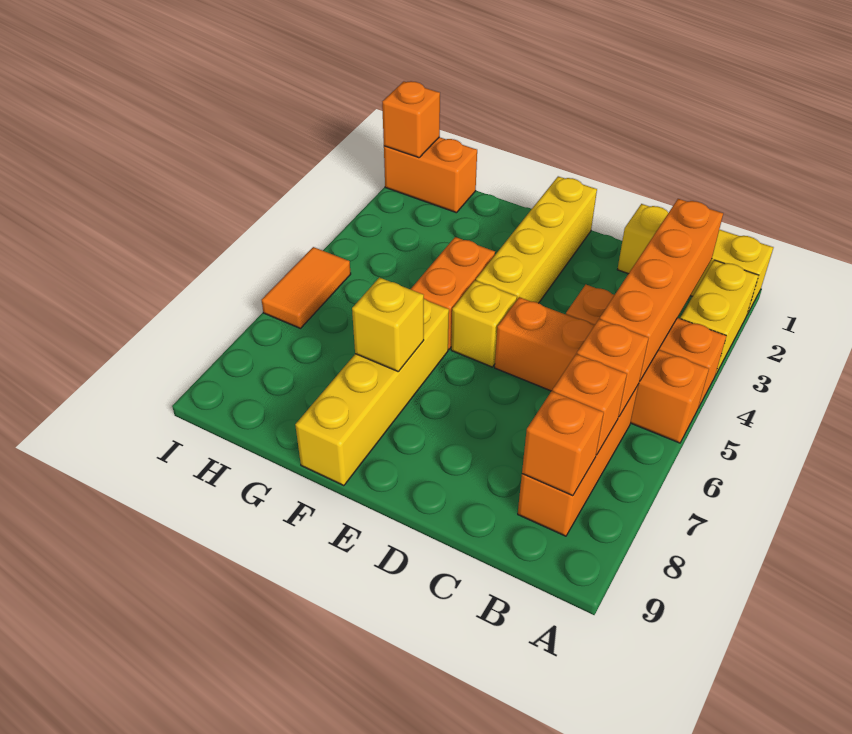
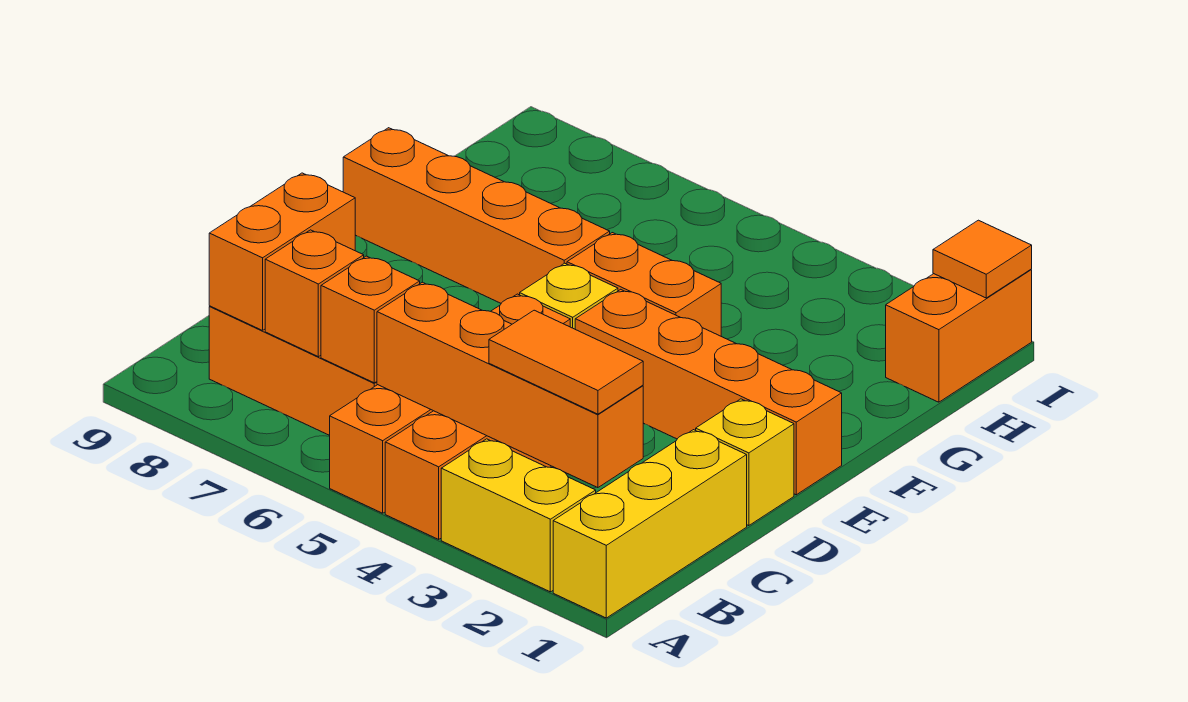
orange brick B8 level 2 -> orange brick B8:C8 level 2
yellow brick E1:E4 level 1 -> orange brick E1:E4 level 1
yellow brick F6:F9 level 1 -> orange brick F6:F9 level 1
yellow brick F7 level 2 -> yellow brick D1 level 1
orange brick I1 level 2 -> orange tile I1 level 2
orange tile I5:I6 level 1 -> orange tile B2:B3 level 3

